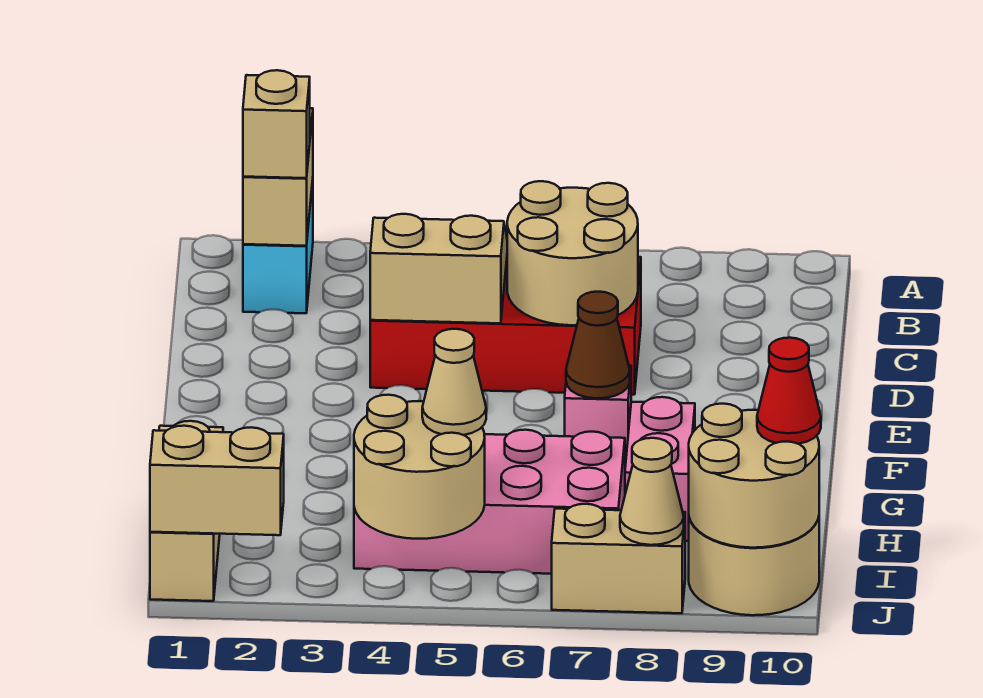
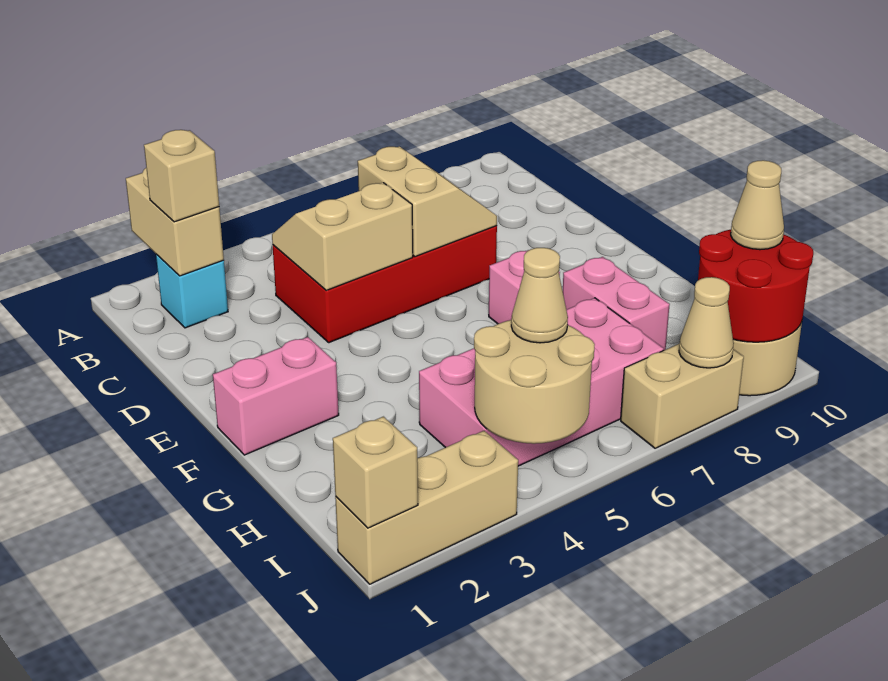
cyan brick A2:B2 level 1 -> cyan brick B2 level 1
tan round brick C6:D7 level 2 -> tan slope C6:D7 level 2 top 6
none -> pink brick F1:F2 level 1
brown cone F7 level 2 -> none
tan brick H1:J1 level 1 -> tan brick J1:J3 level 1
tan round brick I9:J10 level 2 -> red round brick I9:J10 level 2
red cone I10 level 3 -> tan cone I10 level 3
tan brick J1:J2 level 2 -> tan brick J1 level 2

